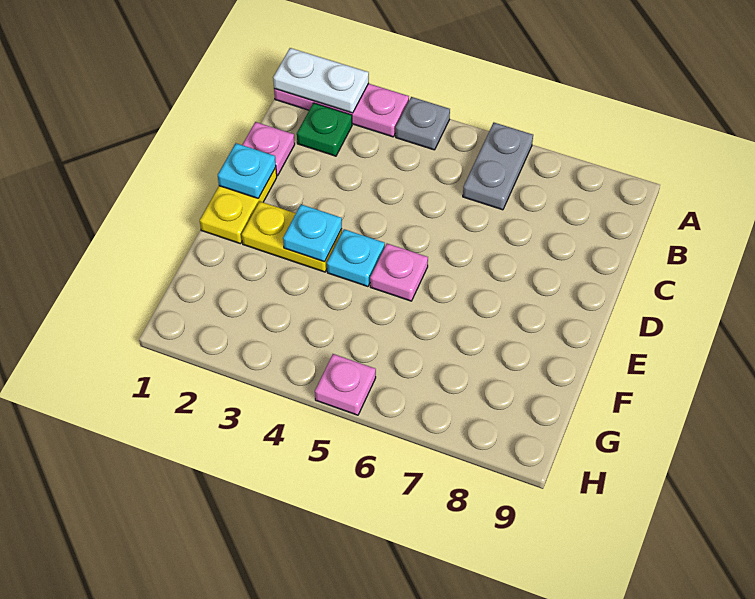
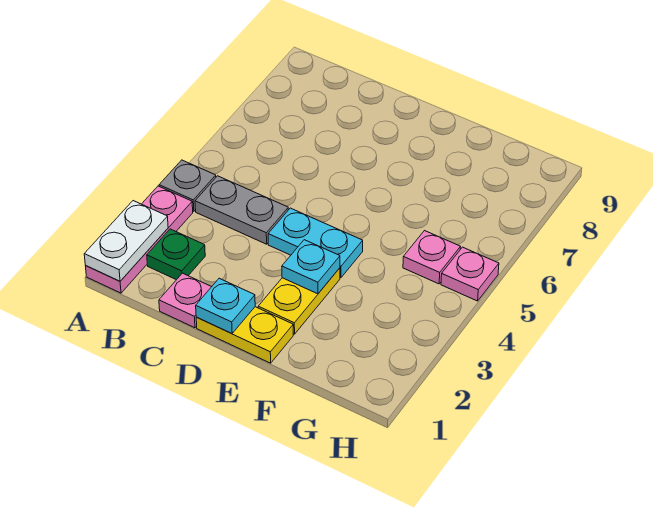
grey plate A6:B6 level 1 -> grey plate B4:C4 level 1
cyan plate E4 level 1 -> cyan plate D4:E4 level 1
pink plate E5 level 1 -> pink plate G5 level 1

